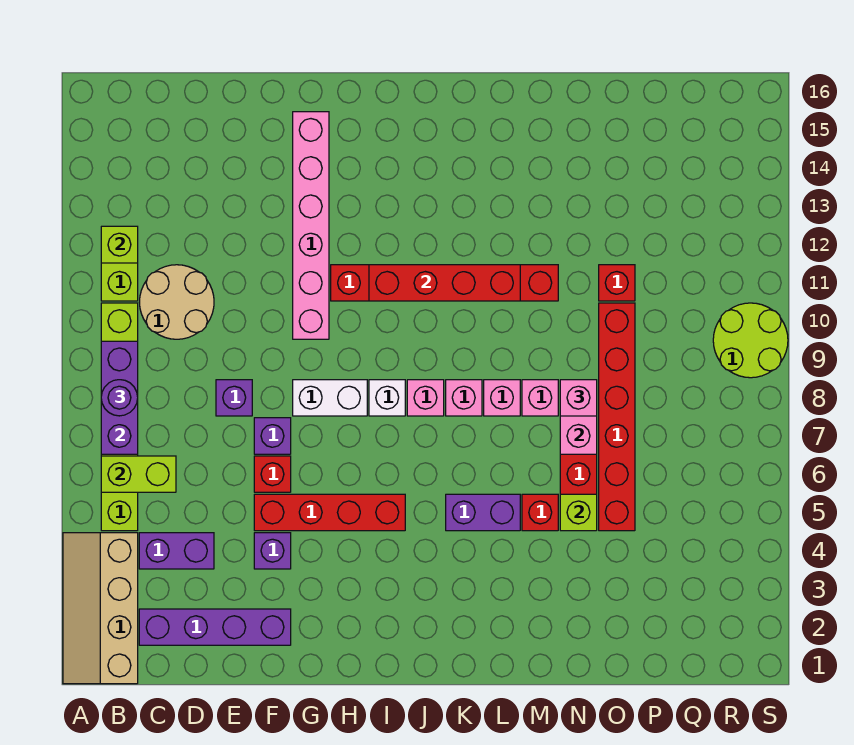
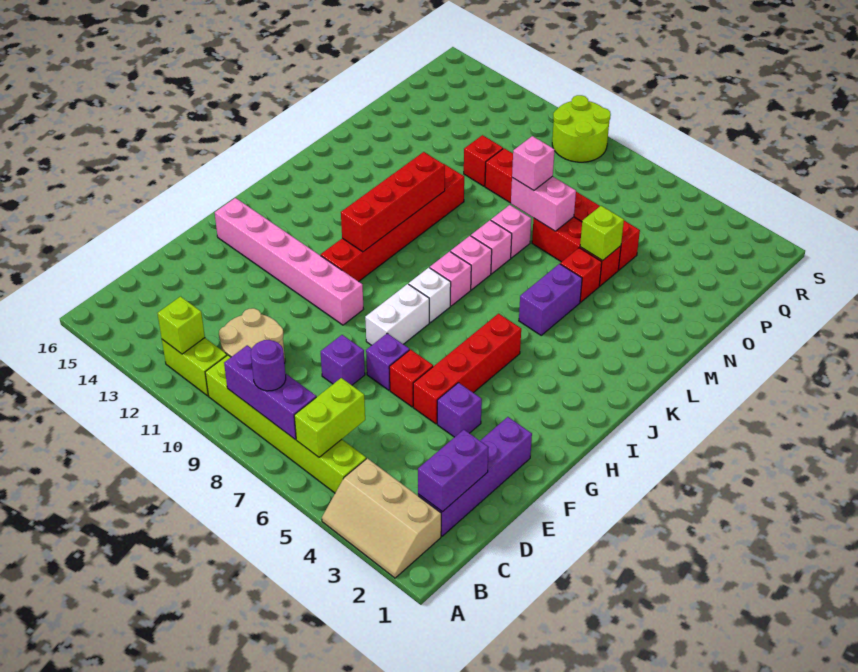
tan slope A1:B4 level 1 top B -> tan slope A2:B4 level 1 top B
purple brick C4:D4 level 1 -> purple brick C2:D2 level 2

